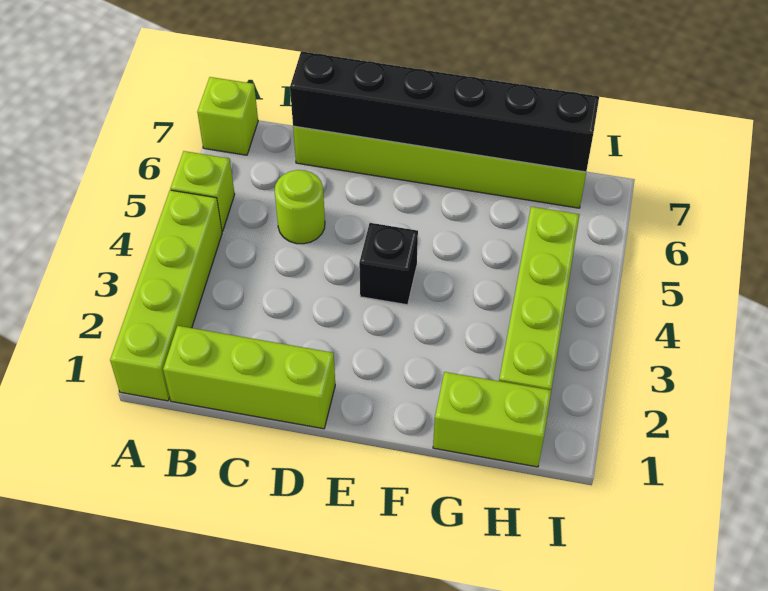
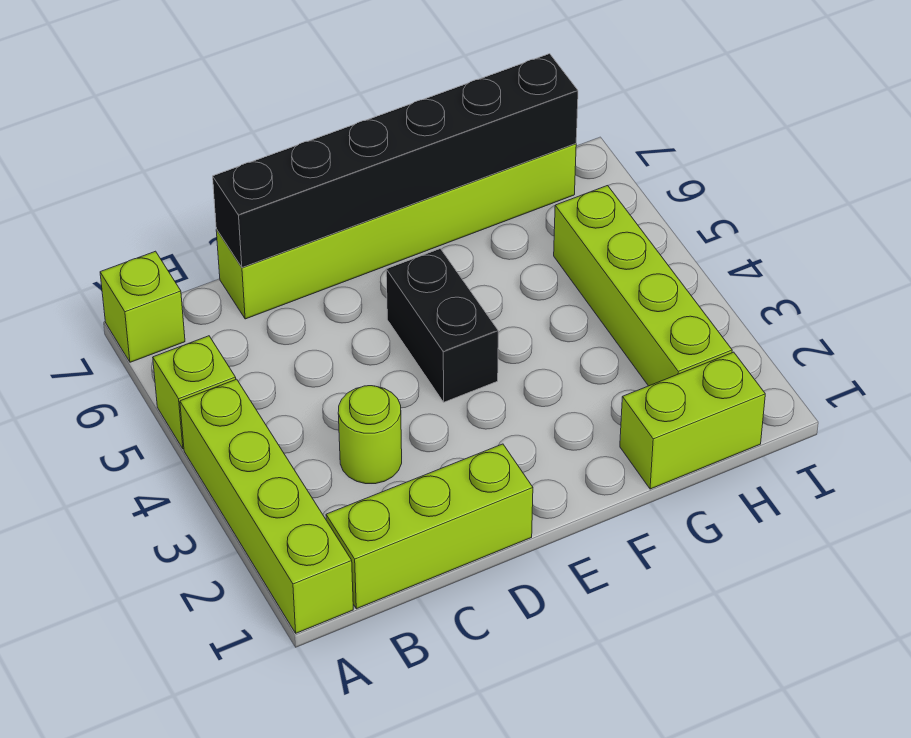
lime round brick C5 level 1 -> lime round brick C3 level 1
black brick E4 level 1 -> black brick E4:E5 level 1

